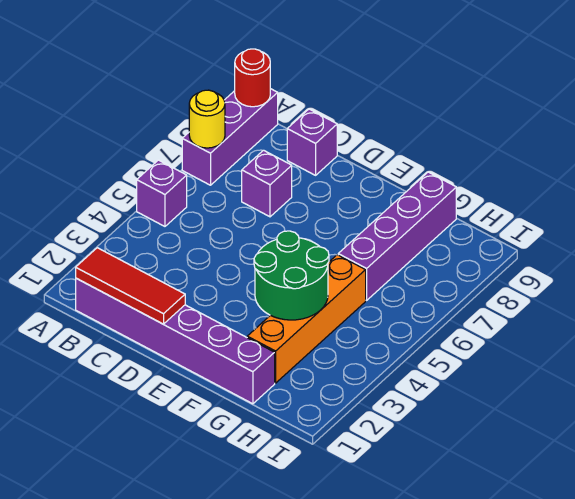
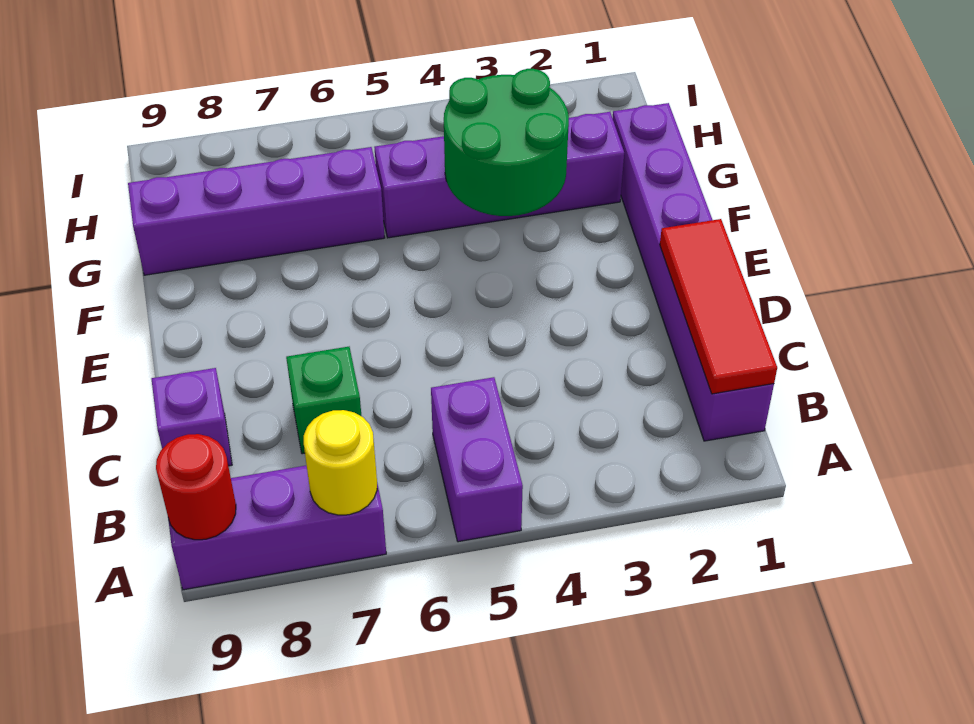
purple brick A5 level 1 -> purple brick A5:B5 level 1
purple brick C7 level 1 -> green brick C7 level 1
orange brick G2:G5 level 1 -> purple brick G2:G5 level 1

